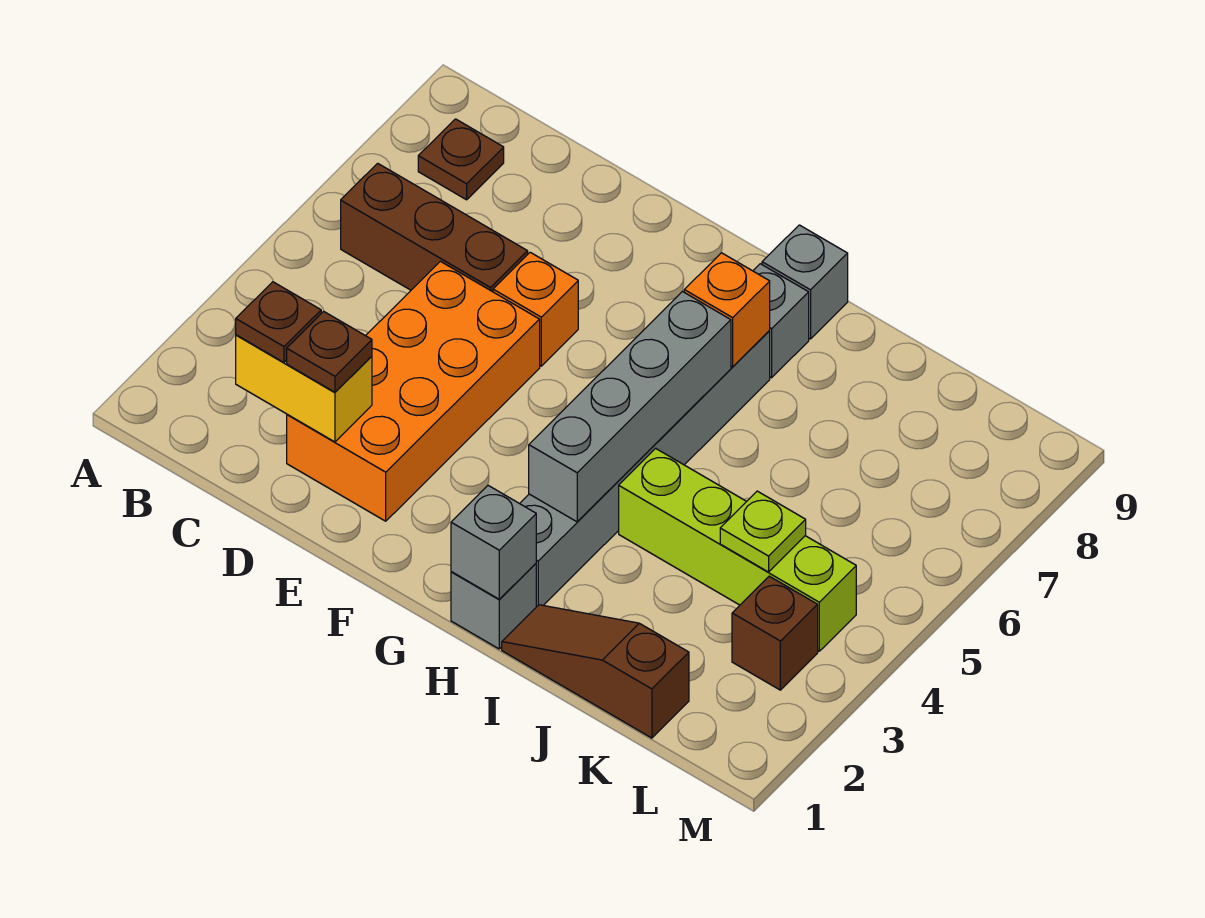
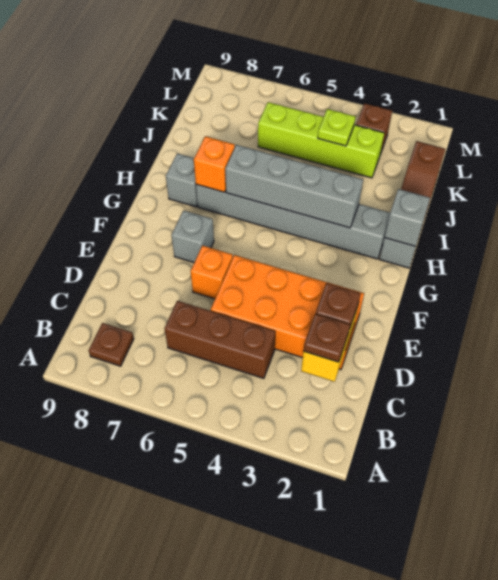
brown brick B6:D6 level 1 -> brown brick C4:C6 level 1
grey brick H9 level 1 -> grey brick F7 level 1
lime brick I4:L4 level 1 -> lime brick K3:K6 level 1

